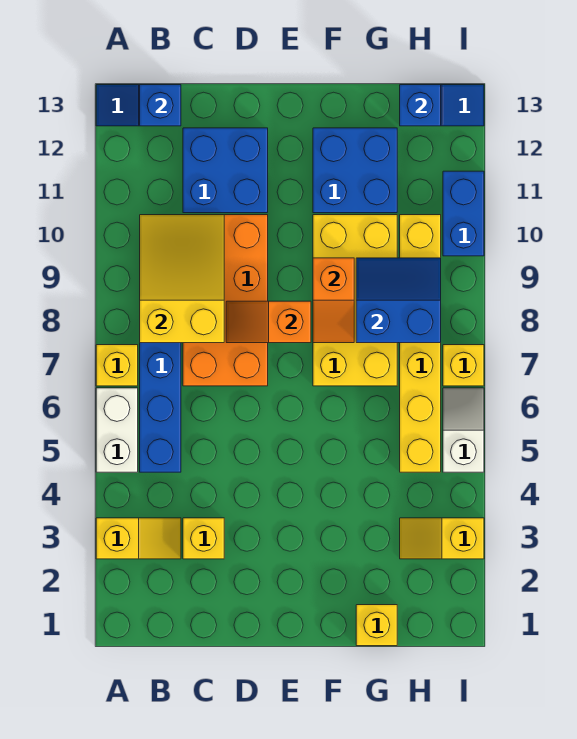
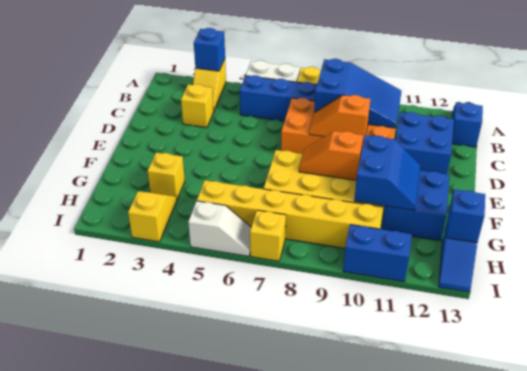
yellow slope B8:C10 level 2 top 8 -> blue slope B8:C10 level 2 top 8
blue brick B13 level 2 -> blue brick A3 level 2
orange slope D8:E8 level 2 top E -> orange slope D8:D9 level 2 top 9
yellow brick G1 level 1 -> yellow brick G3 level 1
blue slope G8:H9 level 2 top 8 -> blue slope F10:G11 level 2 top 10

